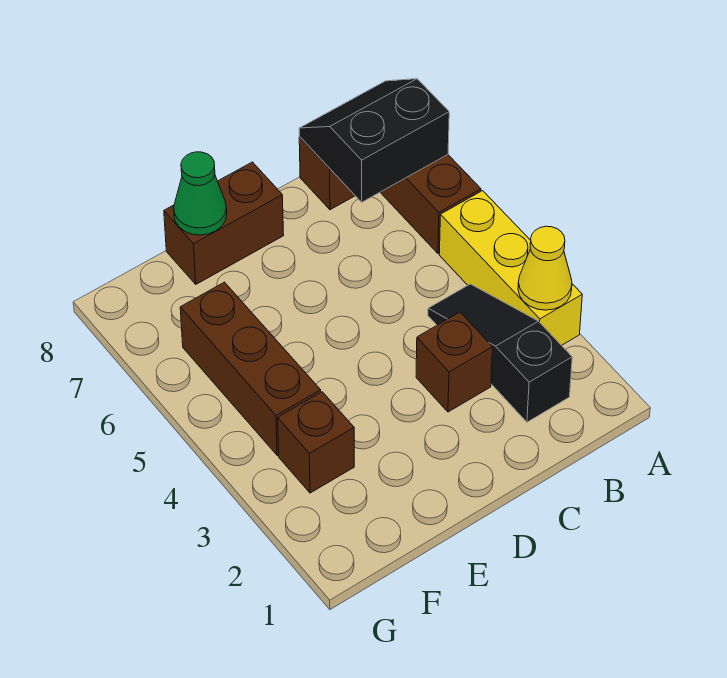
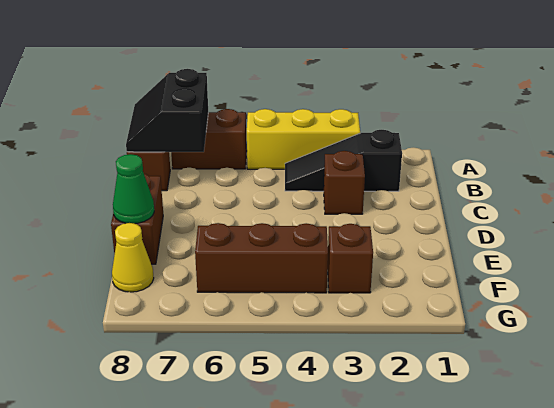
yellow cone A3 level 2 -> yellow cone F8 level 1

